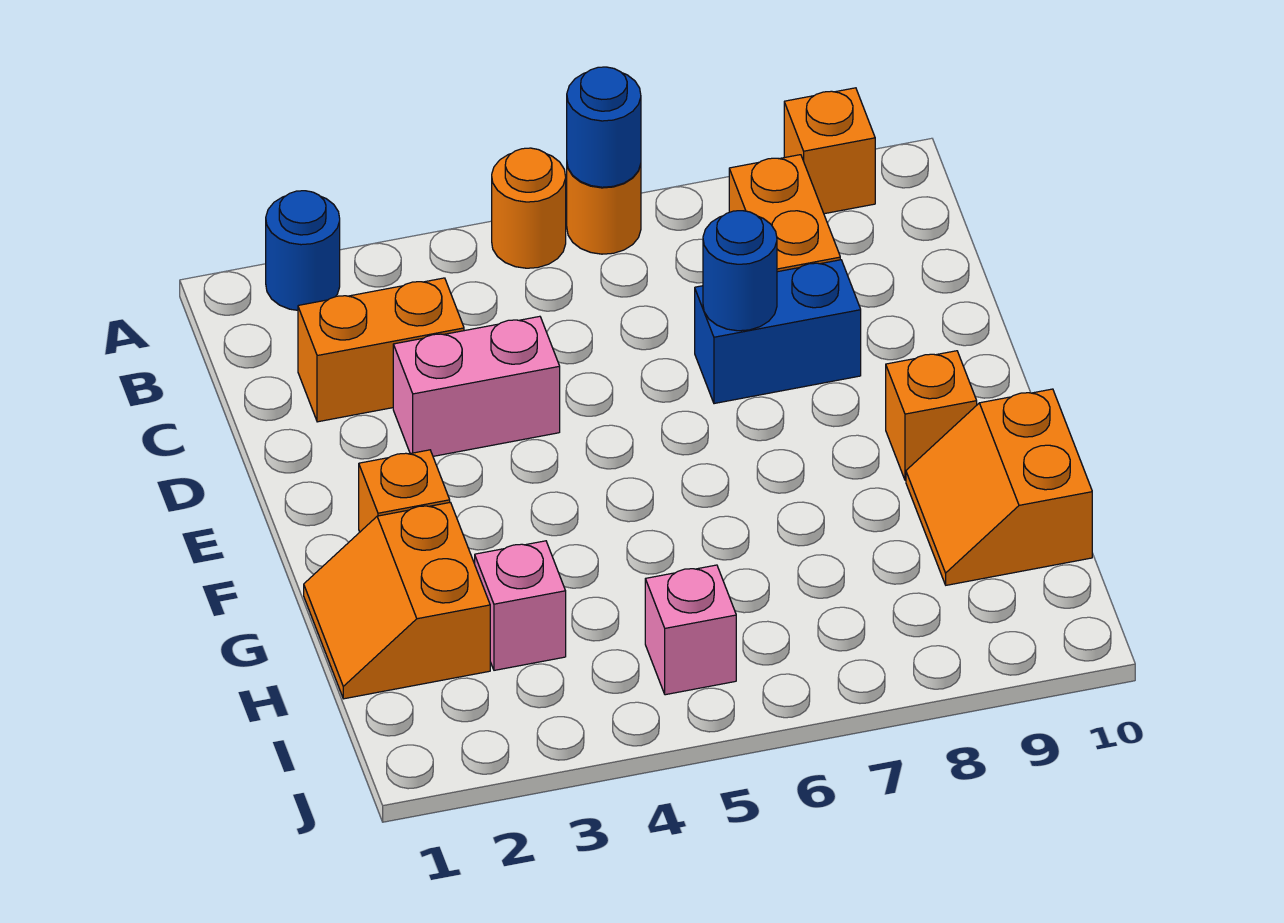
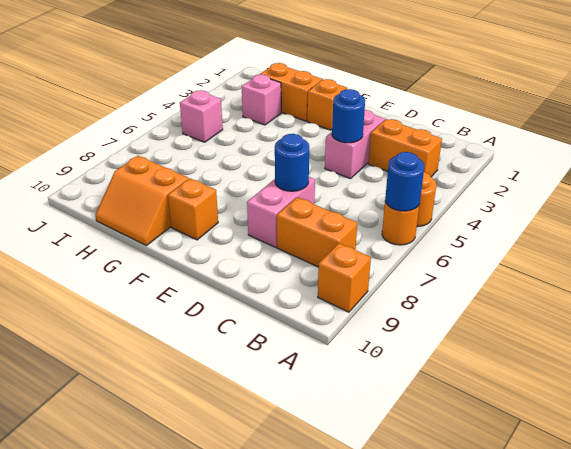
blue round brick A2 level 1 -> blue round brick D4 level 2
orange brick C2:C3 level 1 -> orange brick B3:C3 level 1
blue brick D7:D8 level 1 -> pink brick D7:D8 level 1
orange slope G9:H10 level 1 top 10 -> orange slope G9:H10 level 1 top 9

